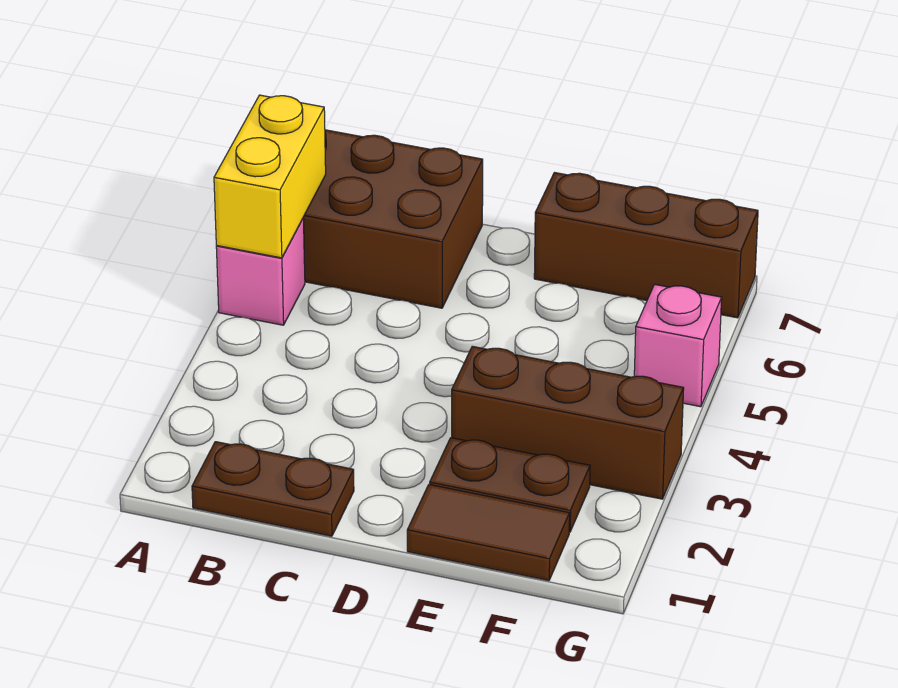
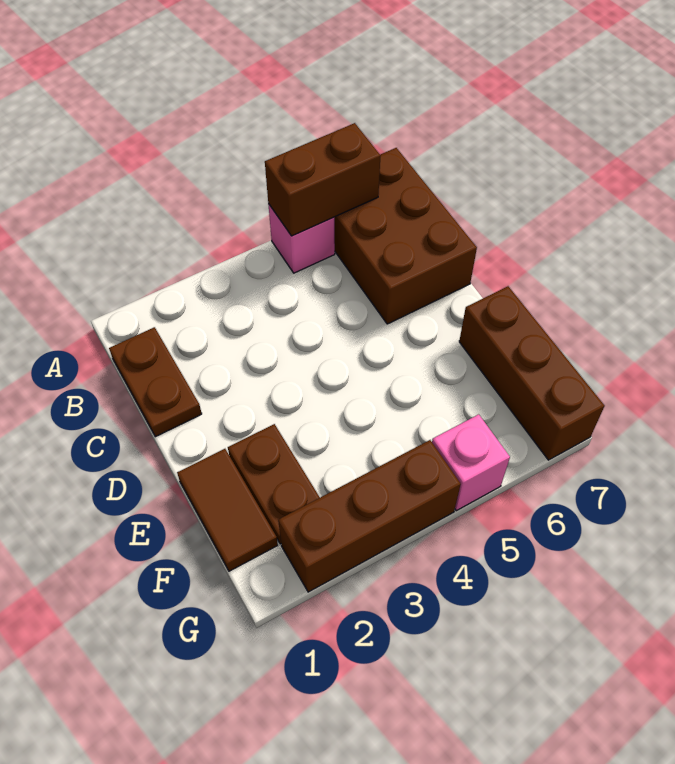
yellow brick A5:A6 level 2 -> brown brick A5:A6 level 2
brown brick E3:G3 level 1 -> brown brick G2:G4 level 1

